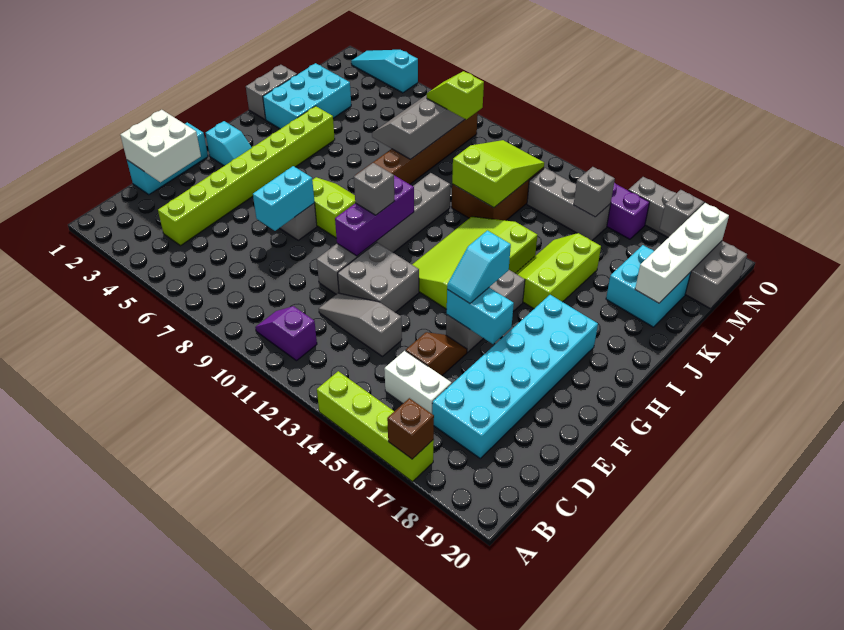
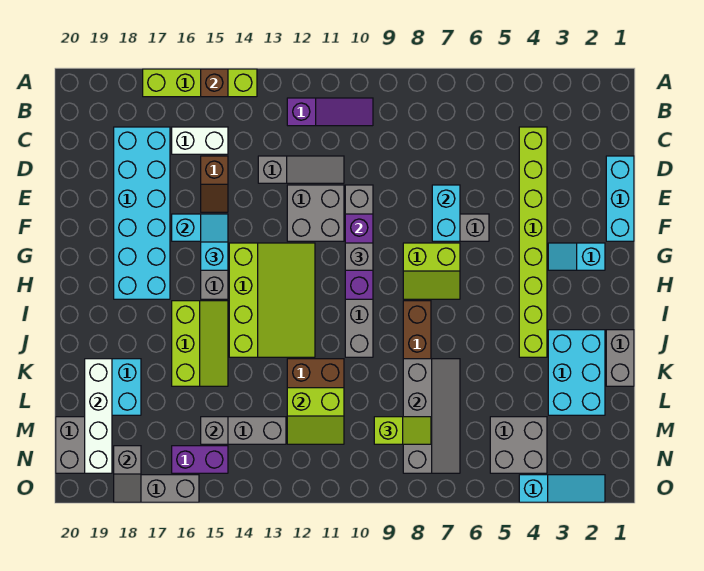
brown brick A17 level 2 -> brown brick A15 level 2
purple slope B10:B11 level 1 top 11 -> purple slope B10:B12 level 1 top 12
white brick D1:E2 level 2 -> none
lime slope K11:M12 level 2 top K -> lime slope L11:M12 level 2 top L
none -> grey brick M4:N5 level 1

